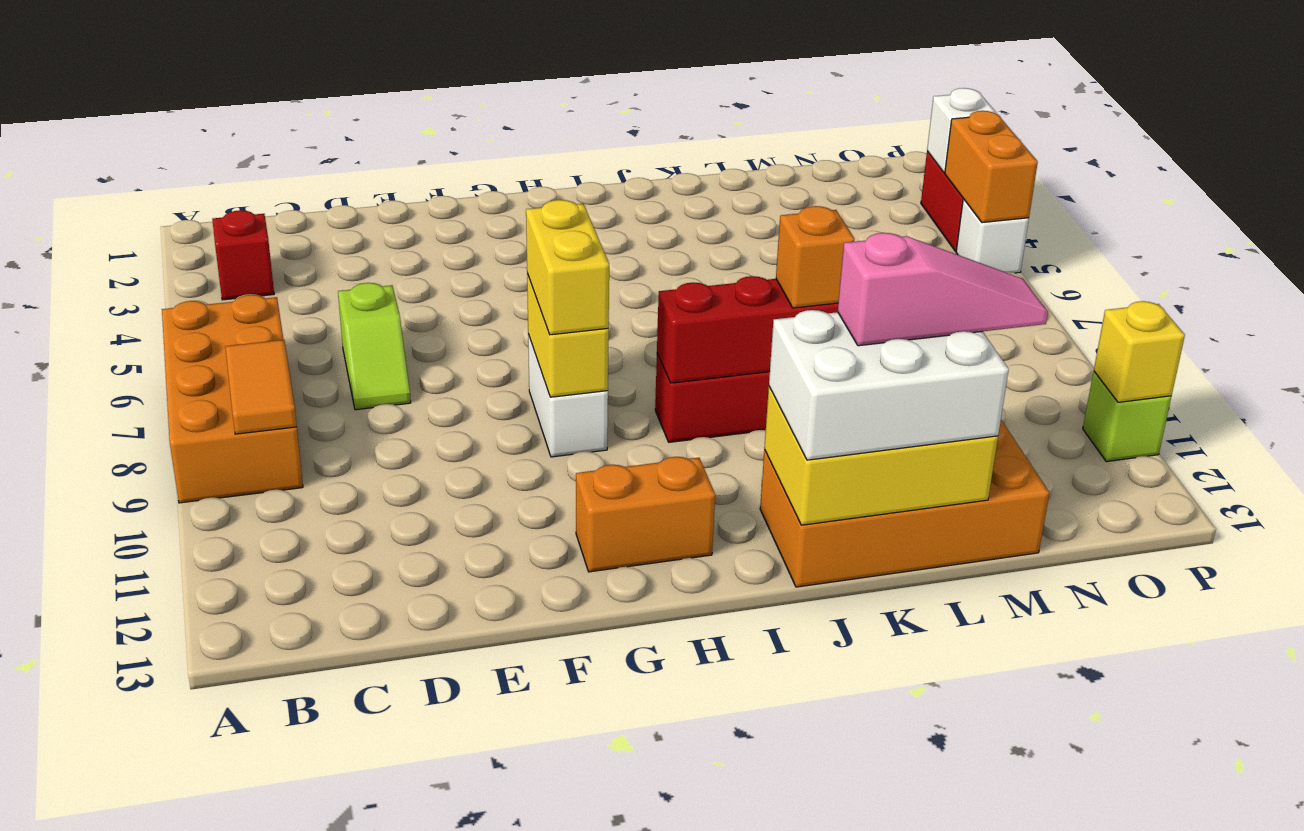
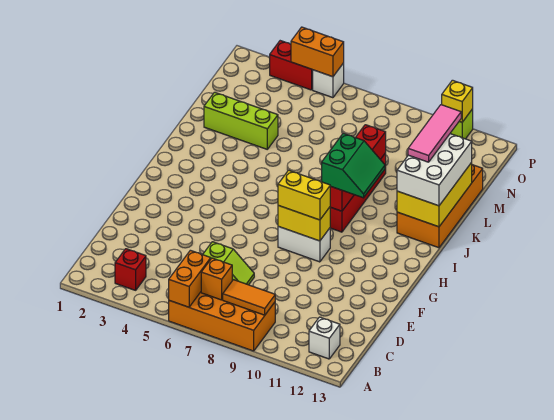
orange brick G12:H12 level 1 -> orange brick A6:B6 level 2
none -> green slope I9:J10 level 3 top 9
orange brick K9 level 3 -> orange brick B7 level 2
pink slope K12:M12 level 4 top K -> pink tile K12:M12 level 4
none -> lime brick L2:L4 level 1
white brick P3 level 2 -> white brick B12 level 1

